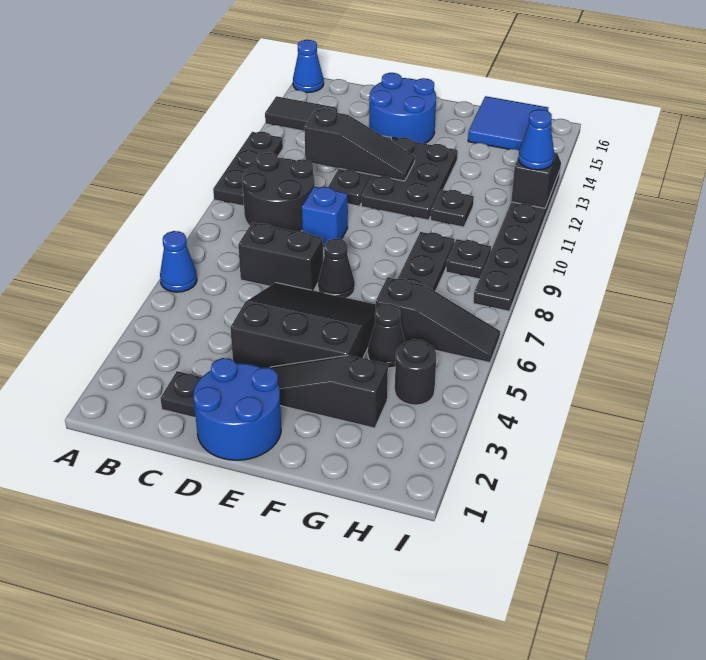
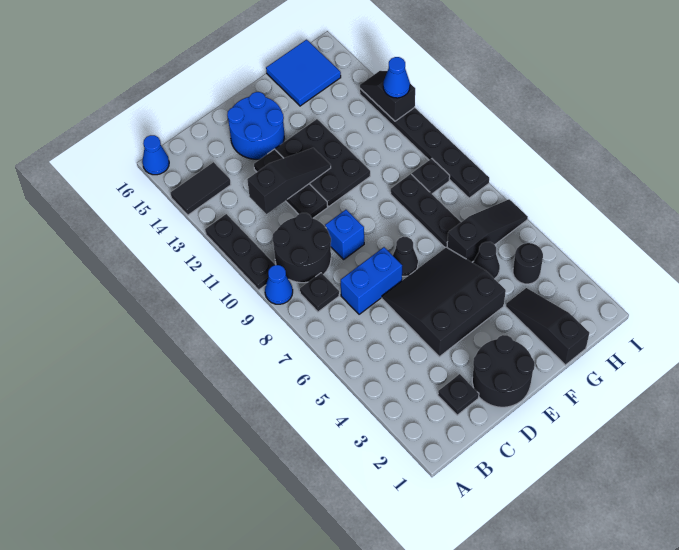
blue cone A6 level 1 -> blue cone A9 level 1
black brick C7:D7 level 1 -> blue brick C7:D7 level 1
blue round brick D1:E2 level 1 -> black round brick D1:E2 level 1
black slope E3:G3 level 1 top G -> black slope G1:G3 level 1 top 1
black plate G11 level 1 -> black plate B8 level 1

